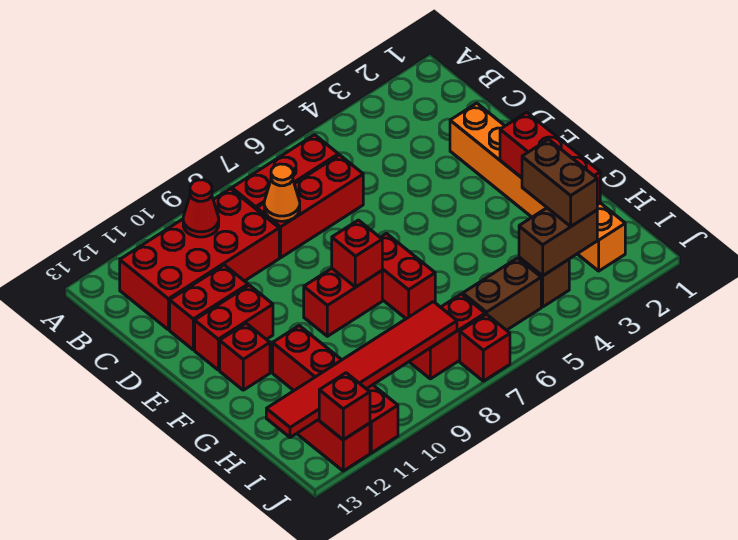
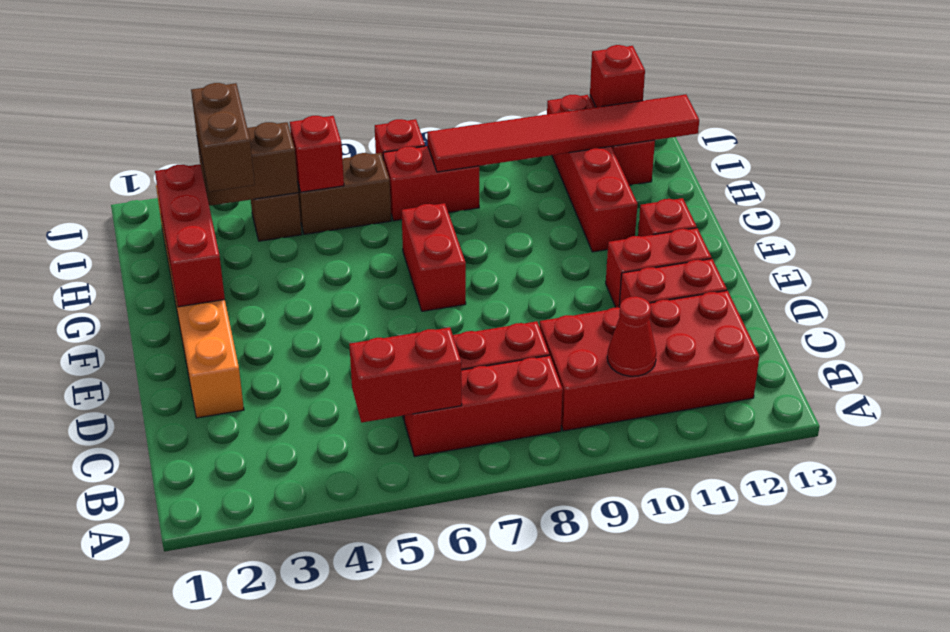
orange cone C8 level 2 -> none
red brick F8:F9 level 1 -> red brick B5:B6 level 2
red brick F8 level 2 -> red brick I5 level 2

